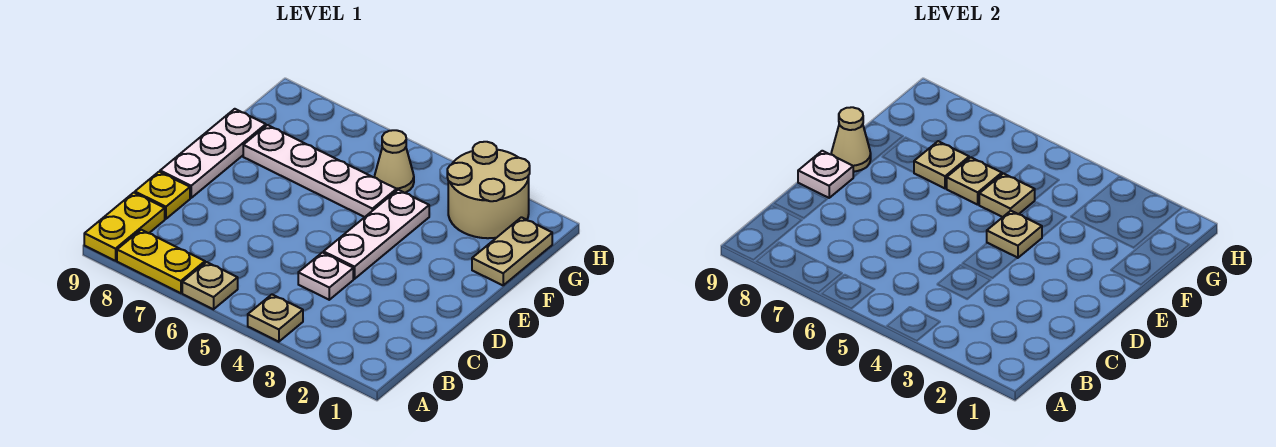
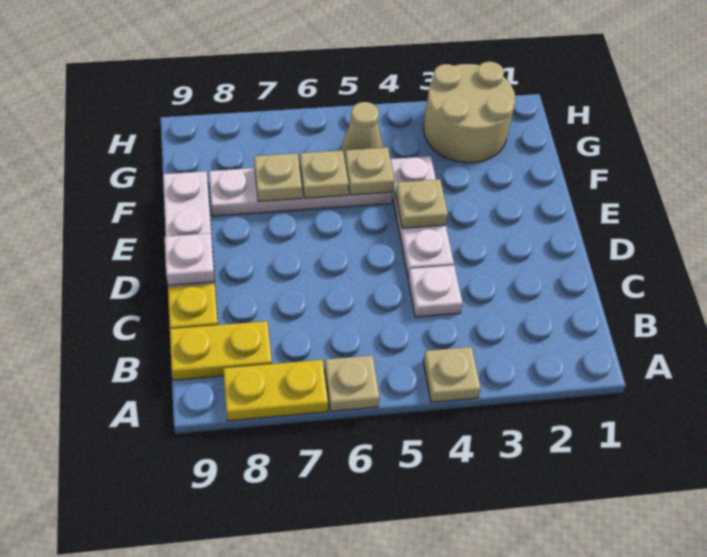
yellow plate A9:B9 level 1 -> yellow plate B8:B9 level 1
tan cone E9 level 2 -> none
tan plate F1:G1 level 1 -> none

